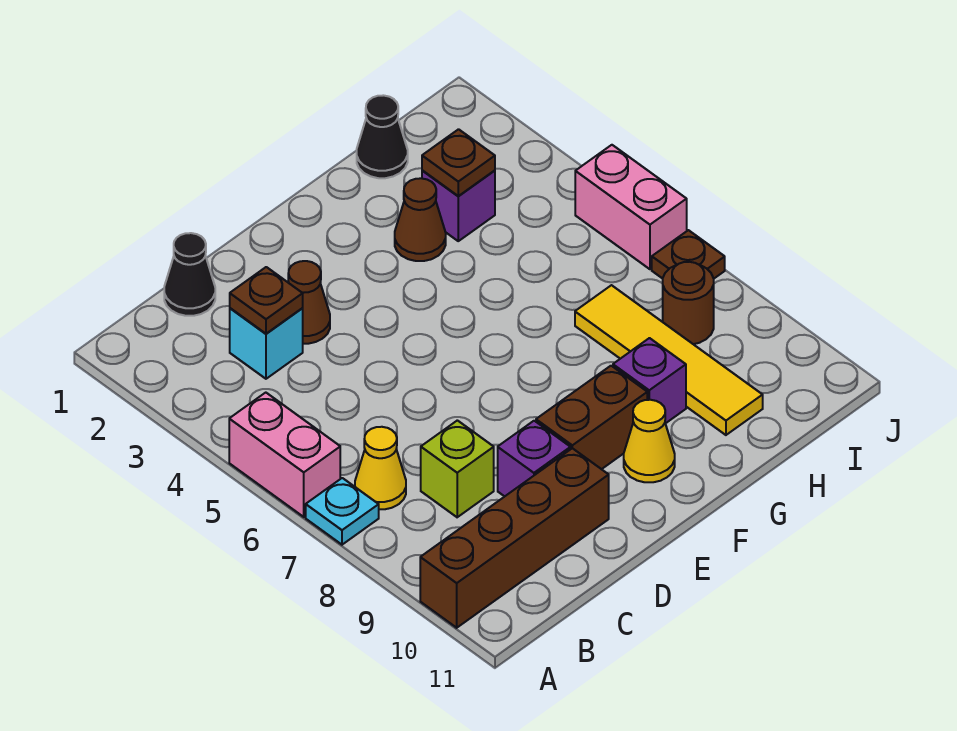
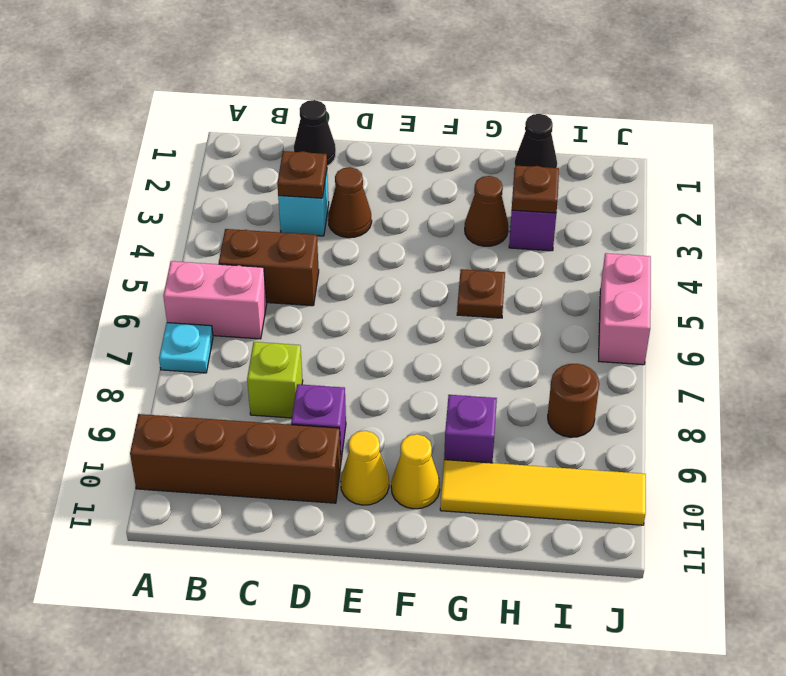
pink brick A5:A6 level 1 -> pink brick A6:B6 level 1
yellow cone B7 level 1 -> yellow cone E10 level 1
brown brick E9:F9 level 1 -> brown brick B5:C5 level 1
yellow tile H7:H10 level 1 -> yellow tile G10:J10 level 1
brown plate J7 level 1 -> brown plate G5 level 1

